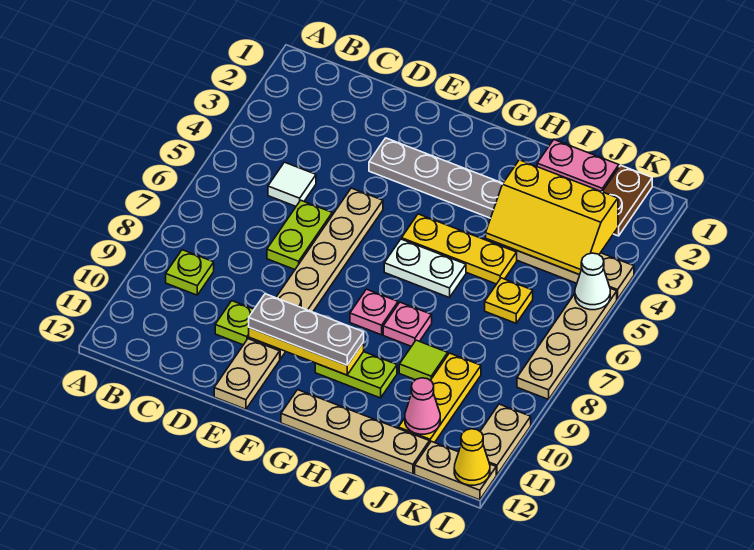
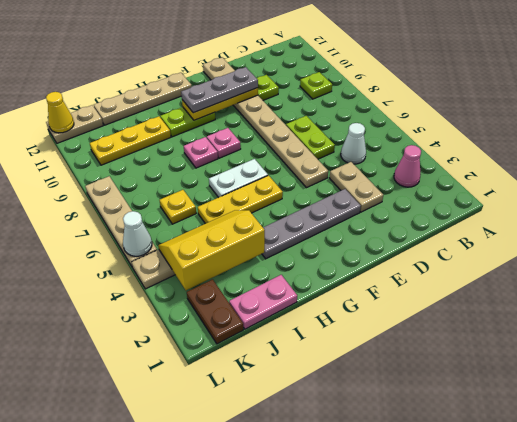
white tile C5 level 1 -> white cone C5 level 1
lime tile I9 level 1 -> none
yellow plate J9:J11 level 1 -> yellow plate I10:K10 level 1
pink cone J11 level 2 -> pink cone B3 level 1
tan plate L10:L11 level 1 -> tan plate D3:D4 level 1

